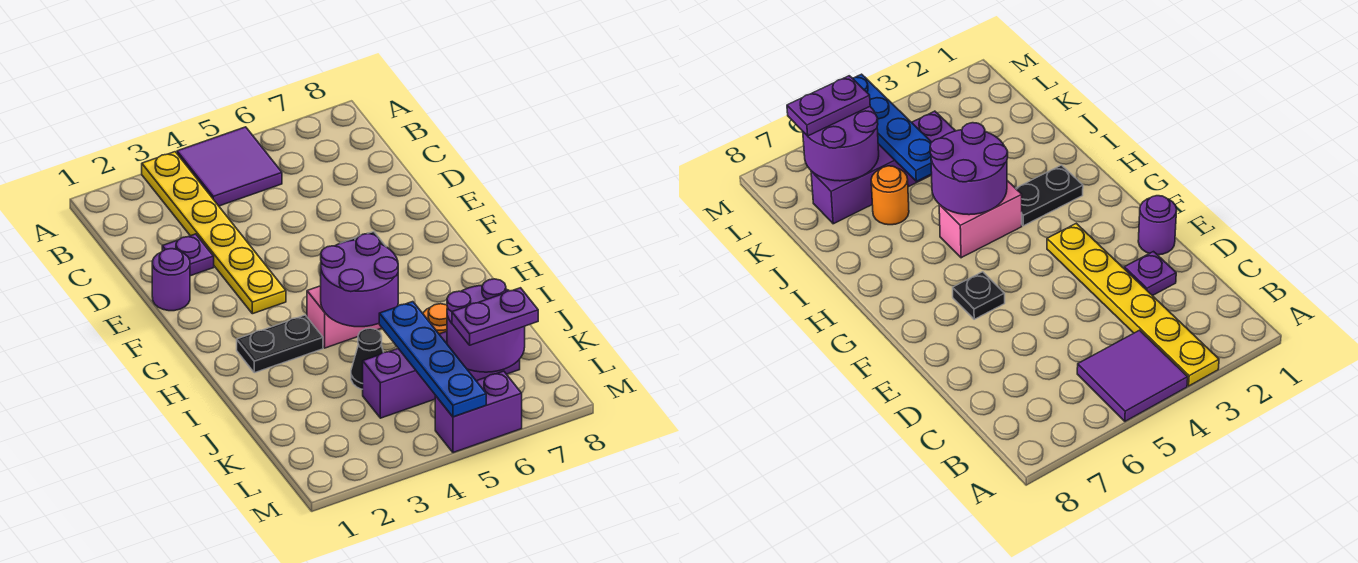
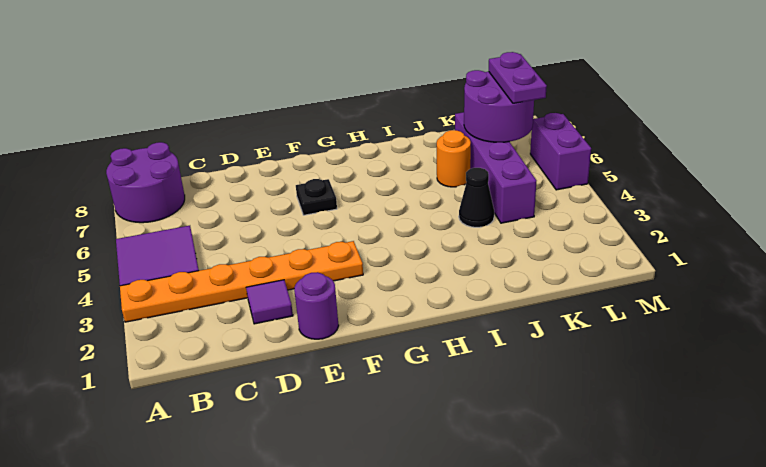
yellow plate A3:F3 level 1 -> orange plate A3:F3 level 1
purple plate D2 level 1 -> purple tile D2 level 1
black plate H2:H3 level 1 -> none
pink brick H4:H5 level 1 -> none
purple round brick H4:I5 level 2 -> purple round brick A7:B8 level 1
blue plate J5:M5 level 2 -> none

